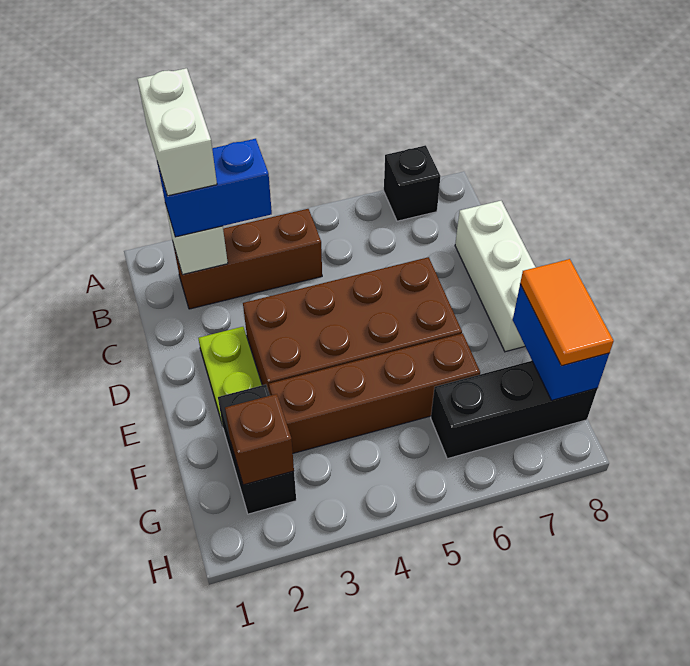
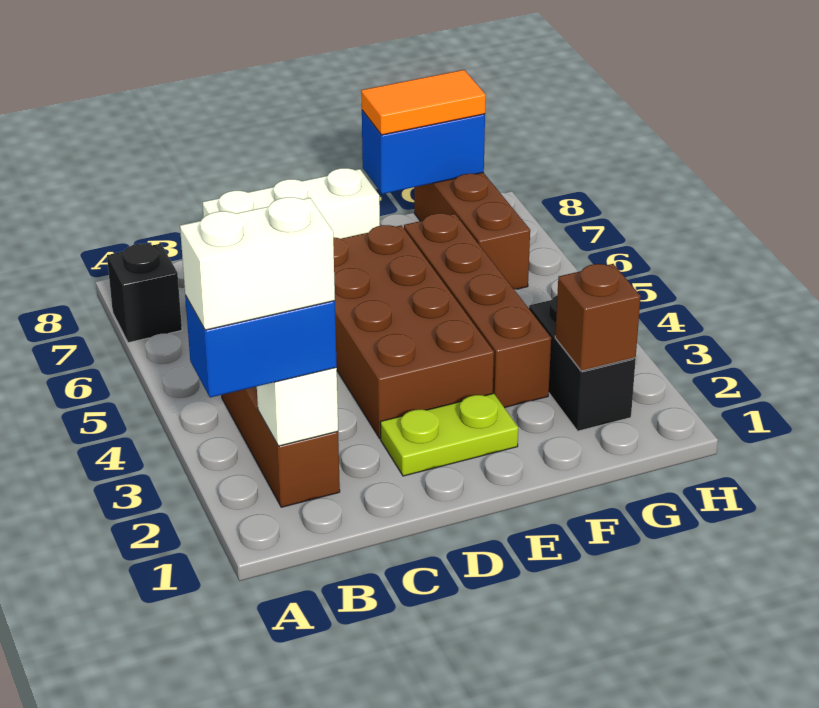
blue brick B2:B3 level 3 -> blue brick A2:B2 level 3
black brick F2:G2 level 1 -> black brick G2:G3 level 1
black brick G6:G8 level 1 -> brown brick G6:G8 level 1

